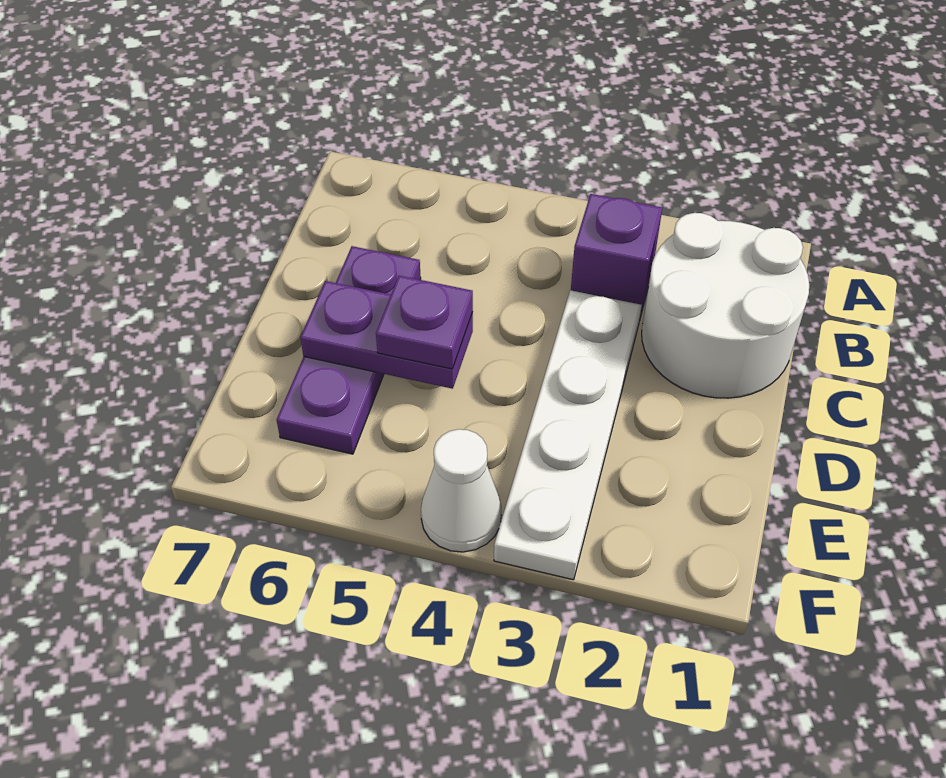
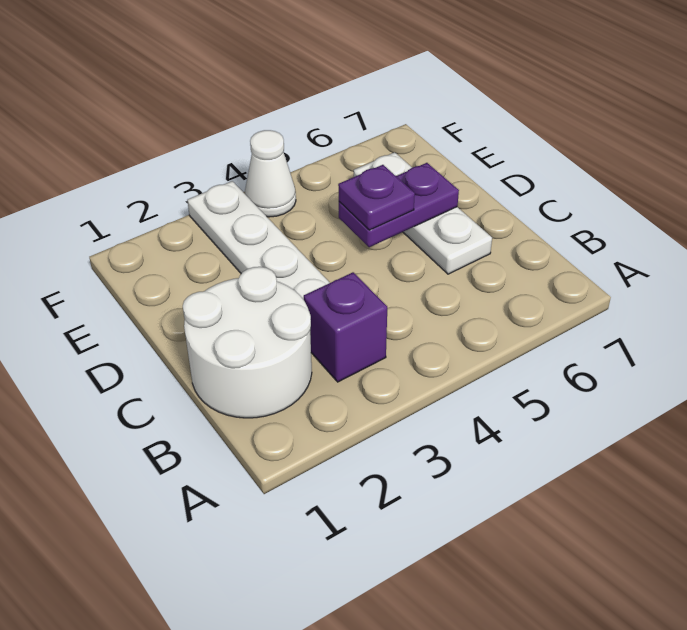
purple plate C6:E6 level 1 -> white plate C6:E6 level 1

